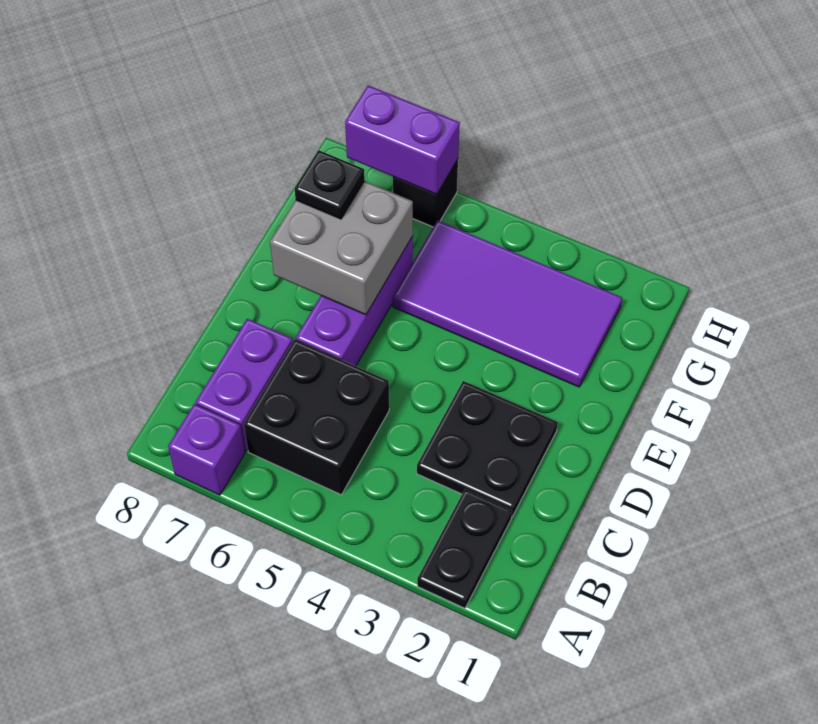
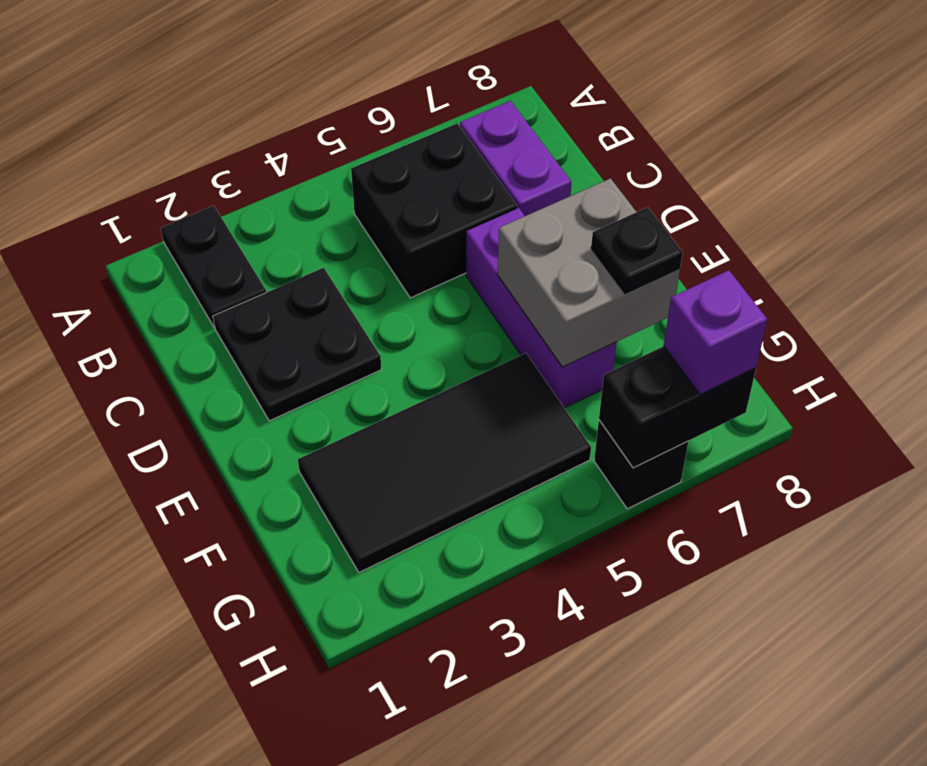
purple brick A7 level 1 -> purple brick H7 level 3
purple tile F2:G5 level 1 -> black tile F2:G5 level 1
purple brick H6:H7 level 2 -> black brick H6:H7 level 2

